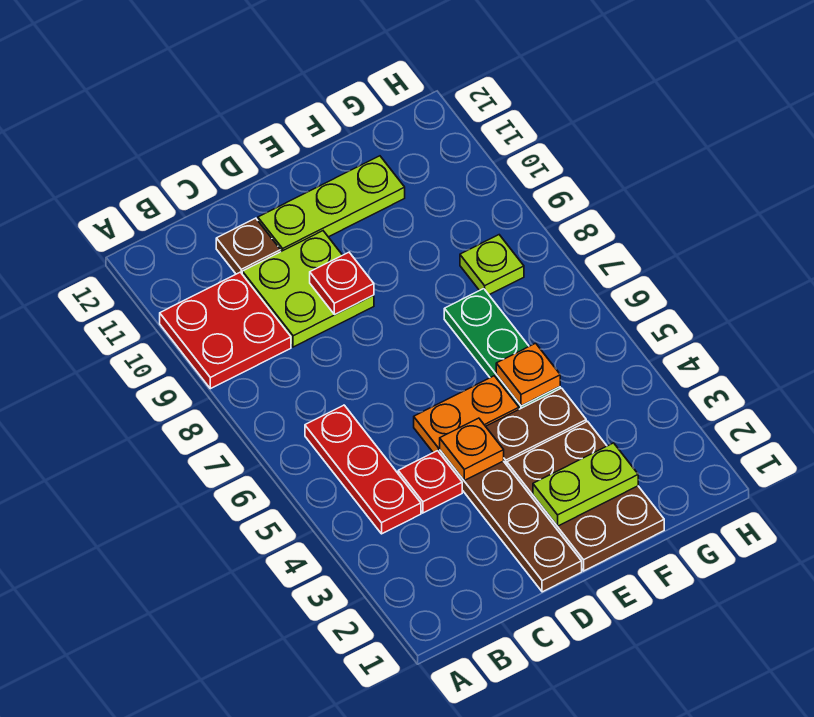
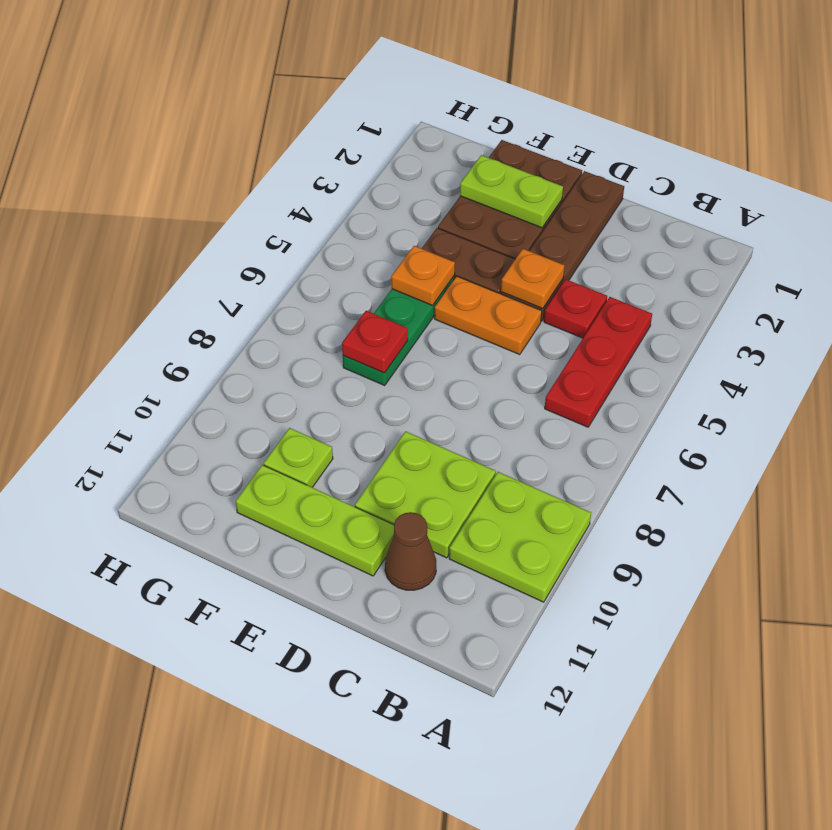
red plate A9:B10 level 1 -> lime plate A9:B10 level 1
brown plate C11 level 1 -> brown cone C11 level 1
red plate D9 level 2 -> red plate F7 level 2
lime plate G8 level 1 -> lime plate F10 level 1

